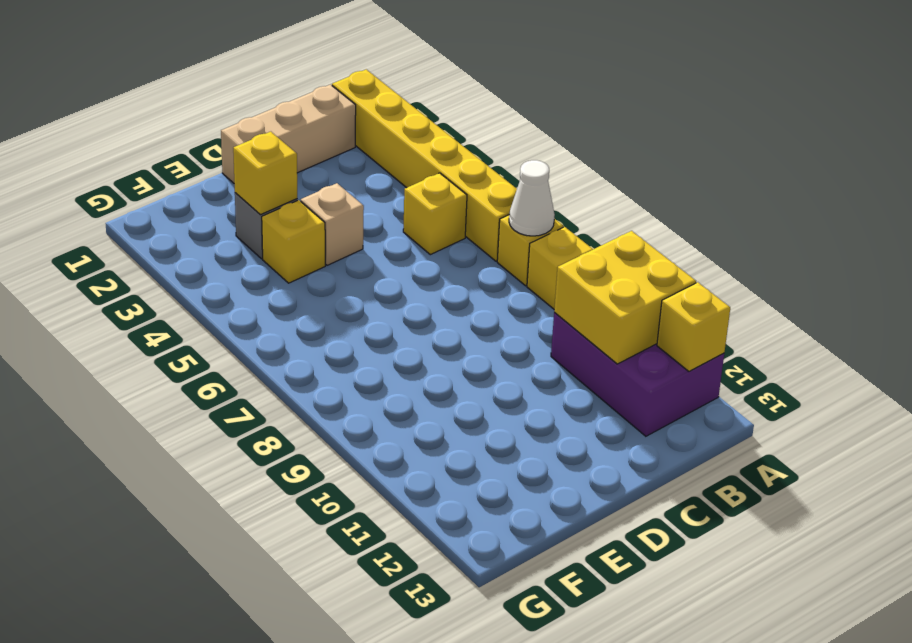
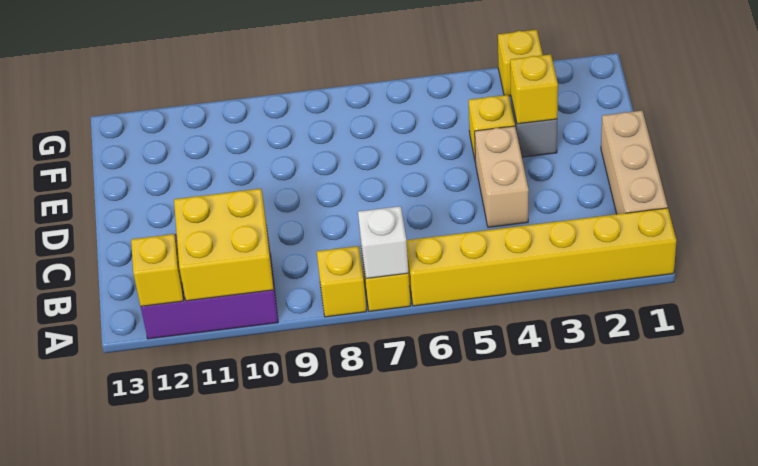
white cone A7 level 2 -> white brick A7 level 2
yellow brick B5 level 1 -> yellow brick G3 level 1
tan brick D4 level 1 -> tan brick C4:D4 level 1

